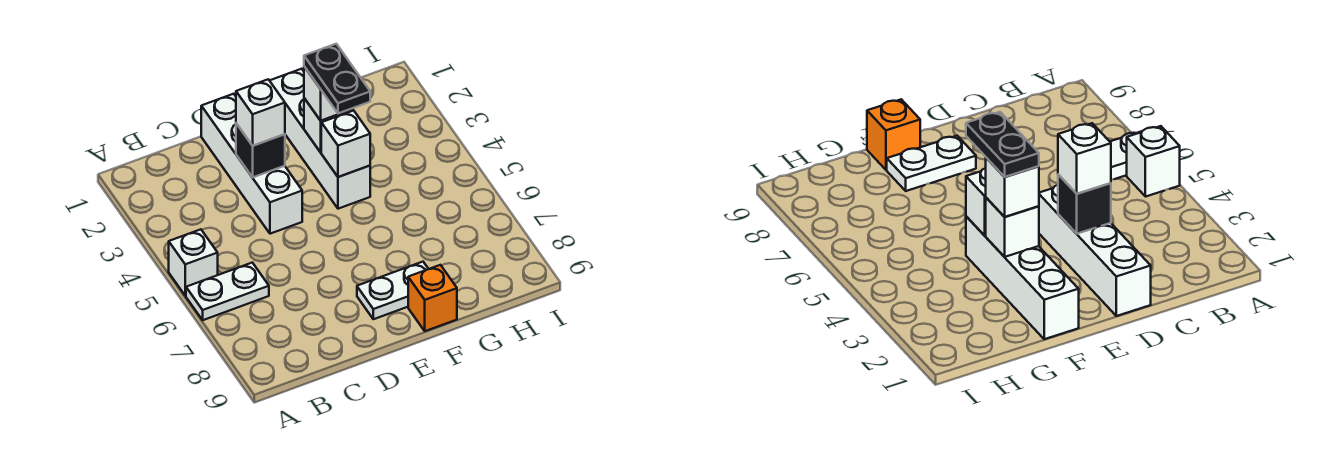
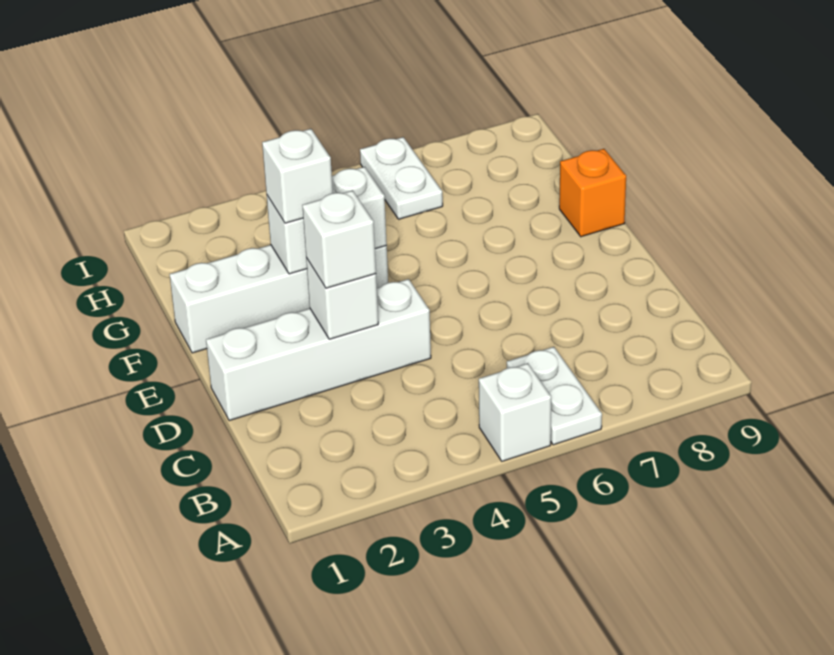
black brick D3 level 2 -> white brick D3 level 2
white plate E8:F8 level 1 -> white plate H6:I6 level 1
black plate F3:F4 level 4 -> none

